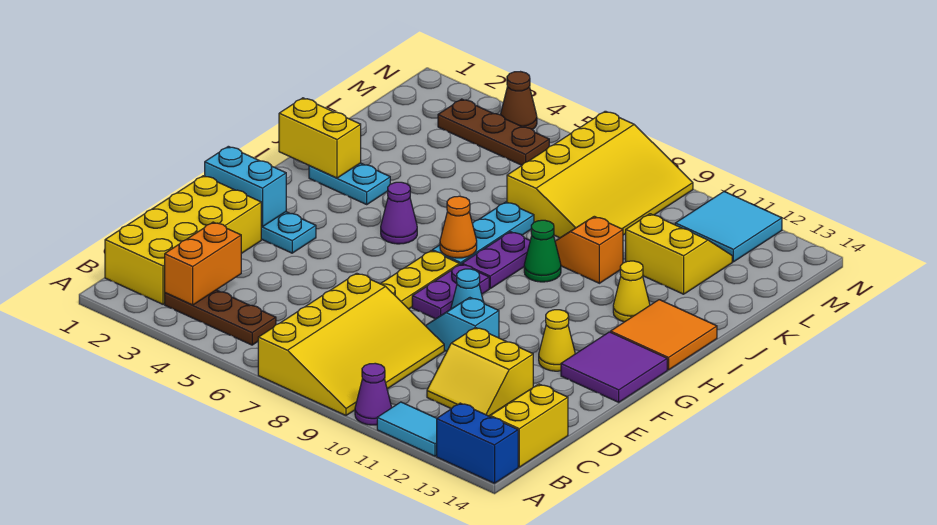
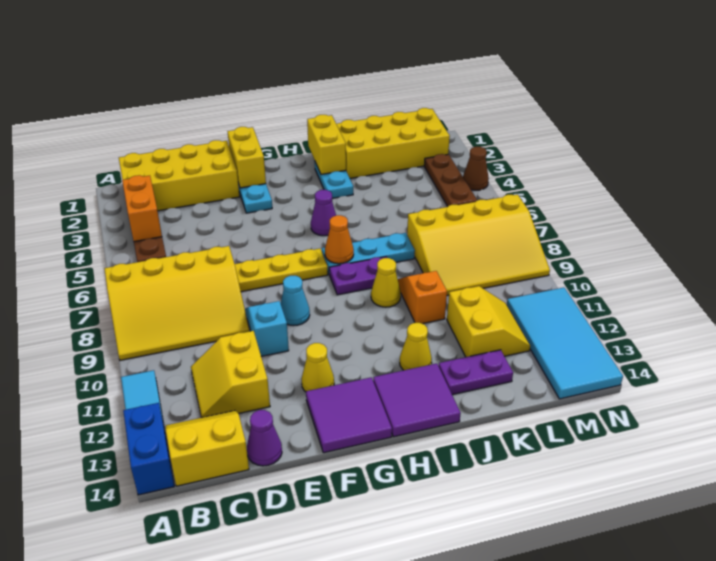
purple cone A10 level 1 -> purple cone D14 level 1
orange brick B3:C3 level 2 -> orange brick B3:B4 level 2
cyan brick F1:F2 level 2 -> yellow brick F1:F2 level 2
purple plate F8:G8 level 1 -> purple plate J13:K13 level 1
orange tile H13:I14 level 1 -> purple tile H13:I14 level 1
green cone I9 level 1 -> yellow cone I9 level 1
none -> yellow brick J1:M2 level 1
cyan tile M11:N12 level 1 -> cyan tile M11:N14 level 1

